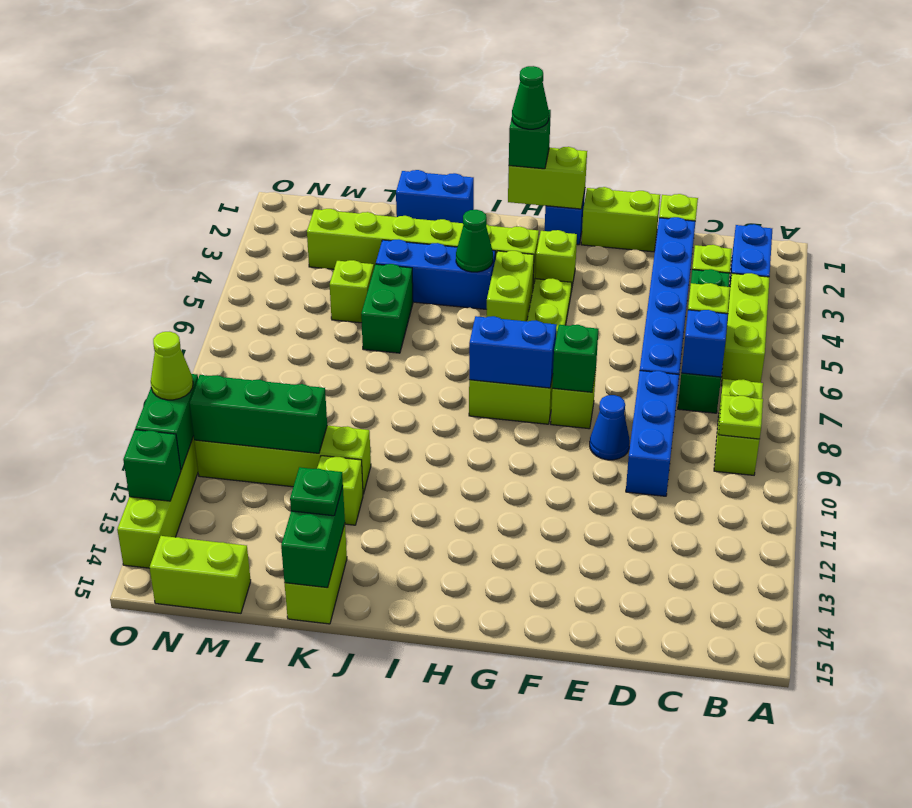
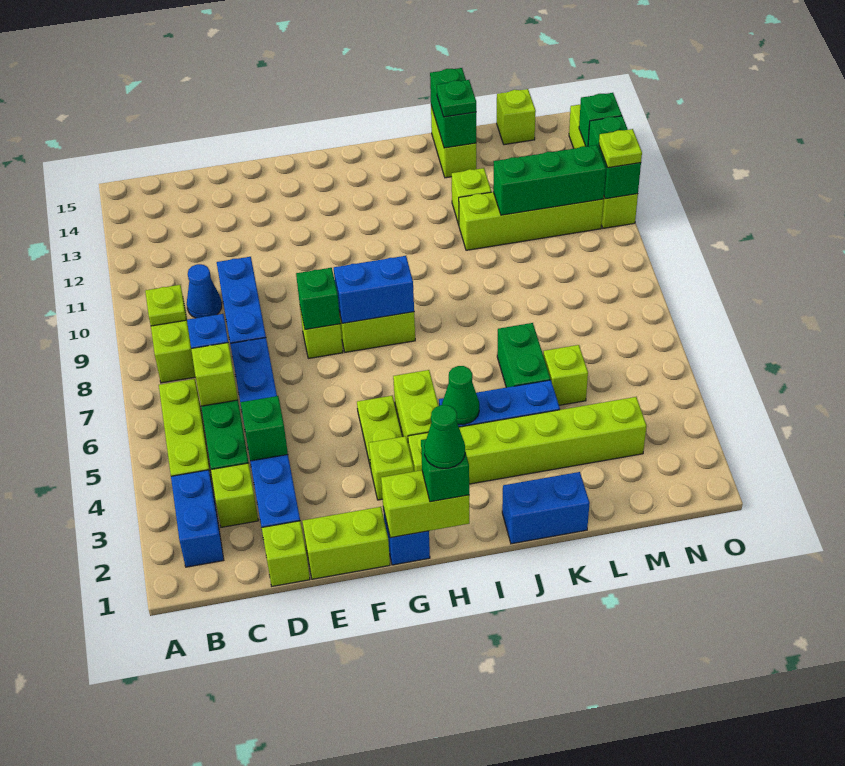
none -> green brick D4 level 2
blue cone E9 level 1 -> blue cone C10 level 1
lime brick M15:N15 level 1 -> lime brick M15 level 1
lime cone O11 level 3 -> lime plate O11 level 3

